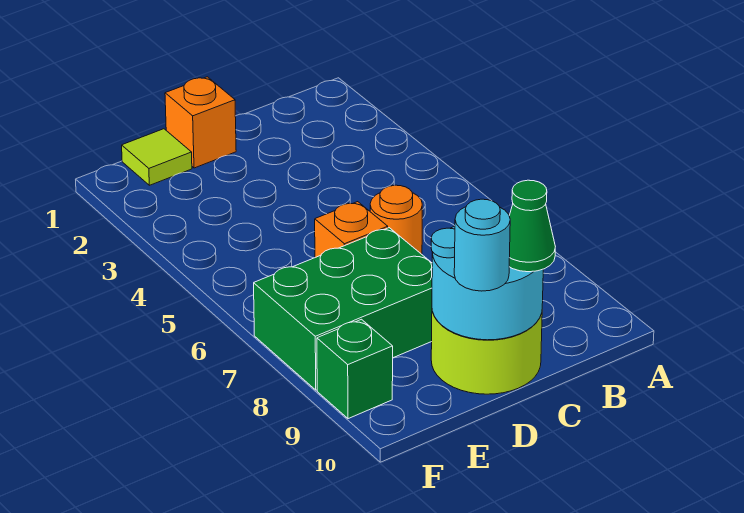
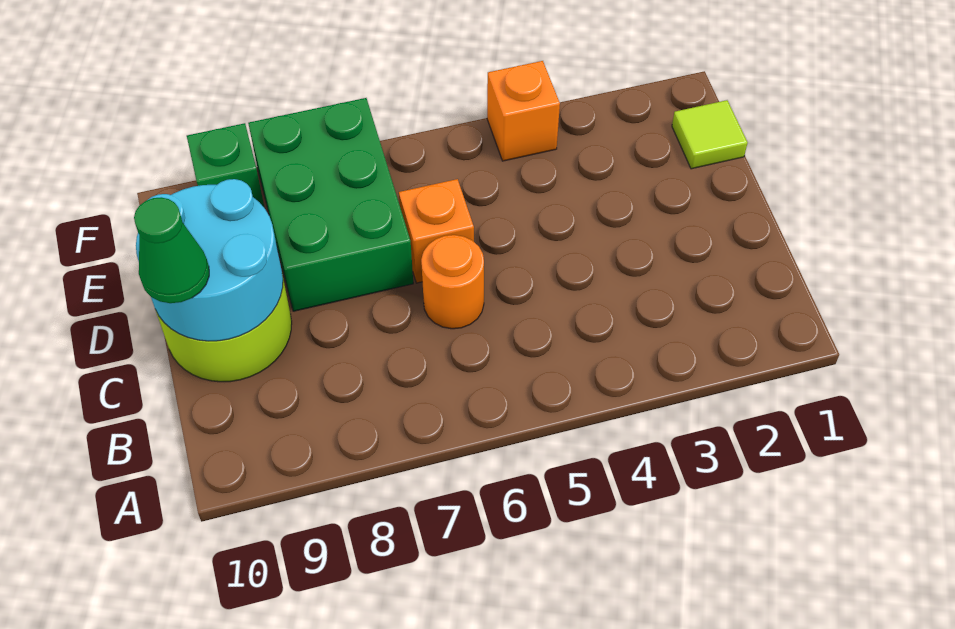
orange brick D1 level 1 -> orange brick F4 level 1
cyan round brick D10 level 3 -> none

